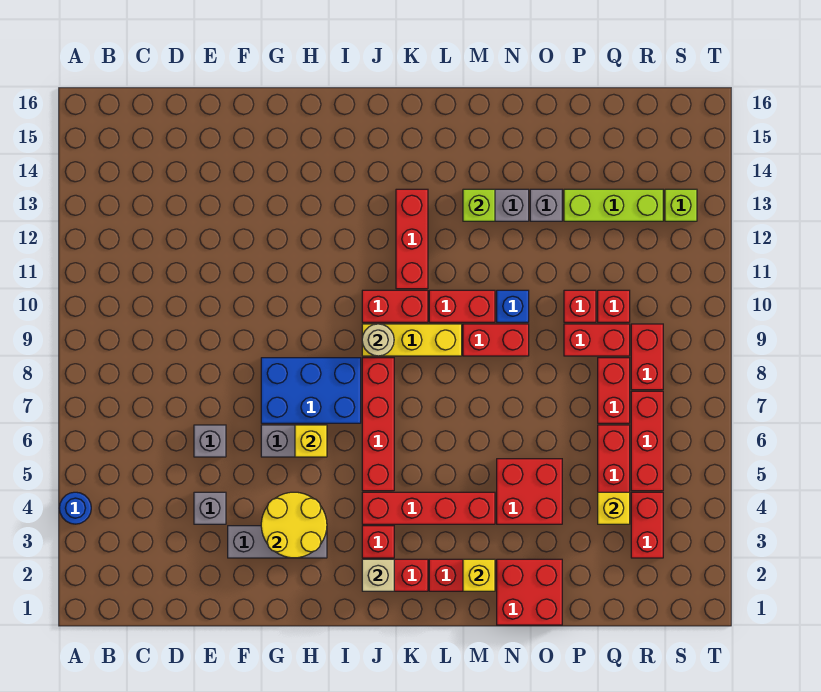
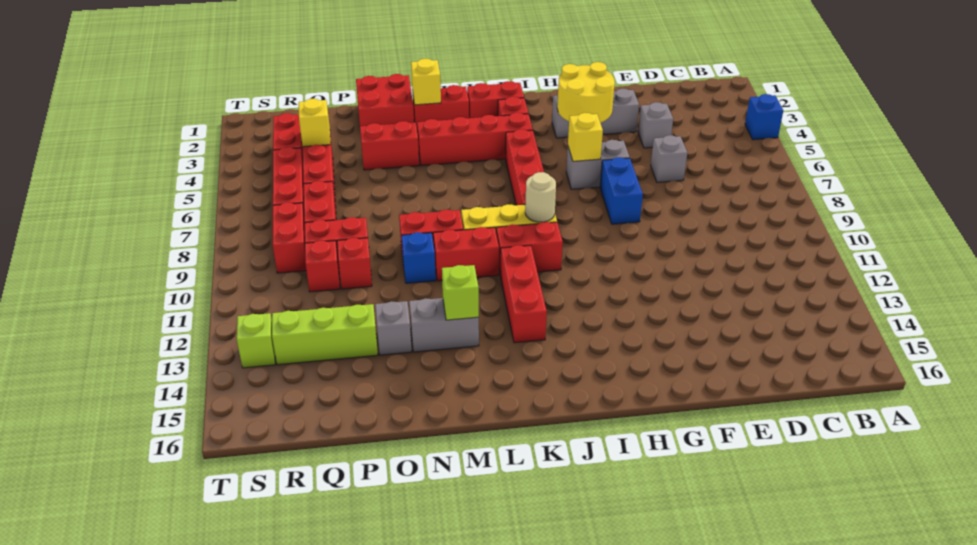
blue round brick A4 level 1 -> blue brick A4 level 1
blue brick G7:I8 level 1 -> blue brick G7:G8 level 1
tan brick J2 level 2 -> none
red brick N4:O5 level 1 -> red brick N4:O4 level 1

